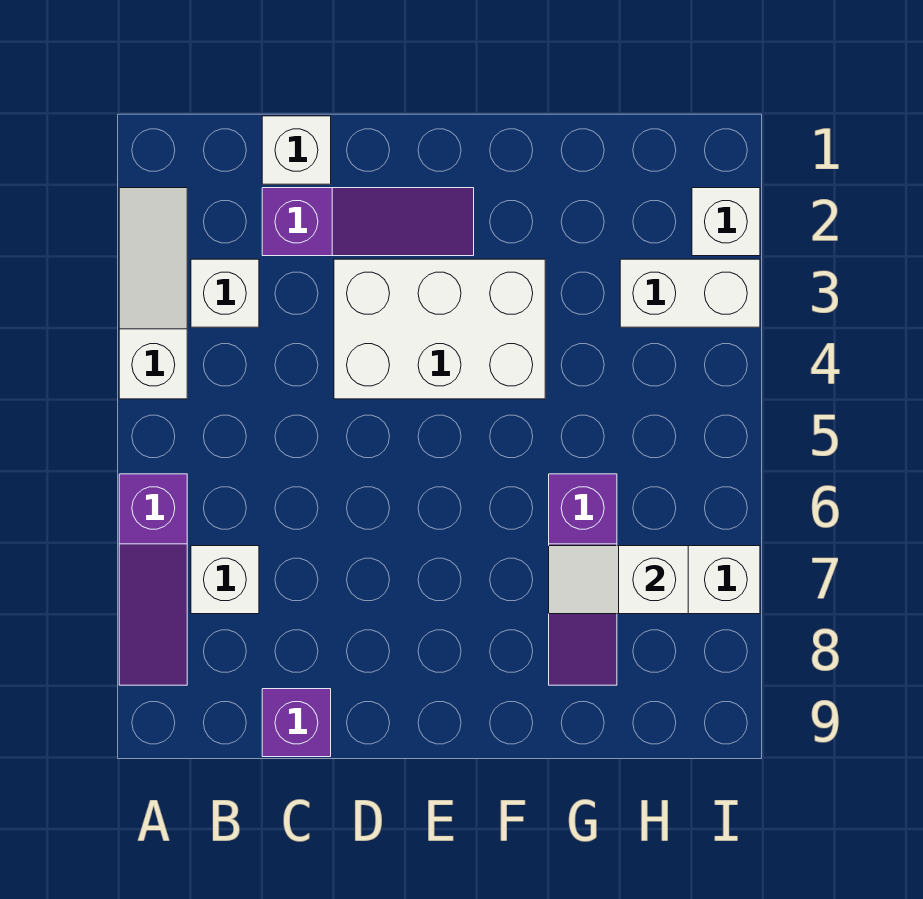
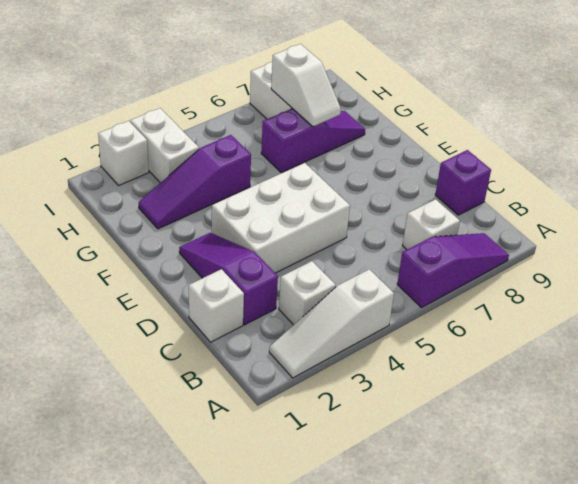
white brick D3:F4 level 1 -> white brick D3:E5 level 1
none -> purple slope G2:G4 level 1 top 4

